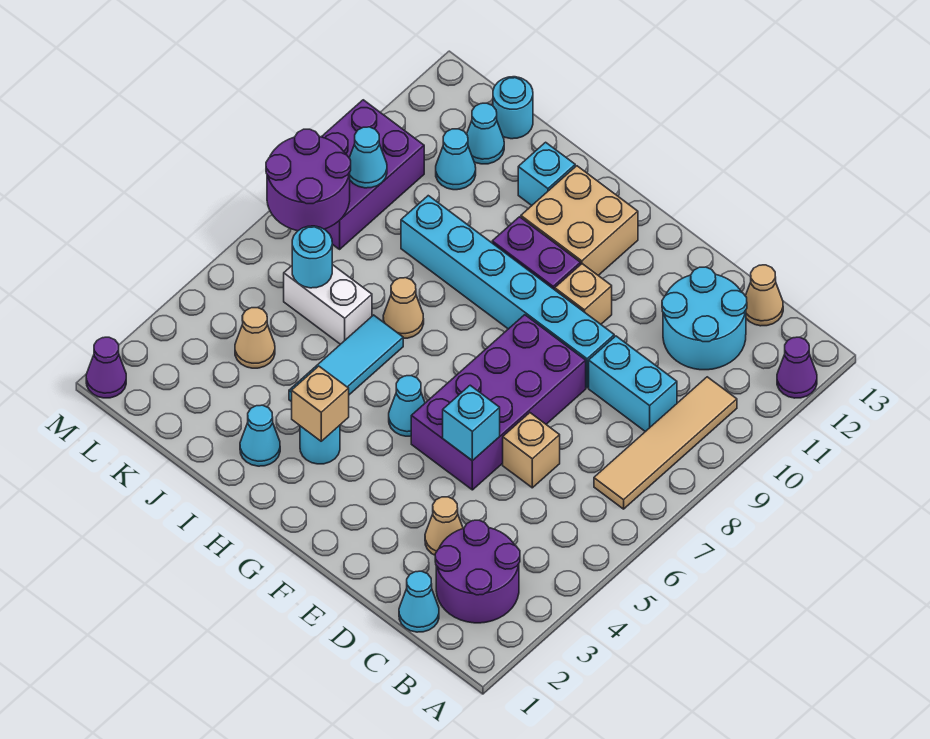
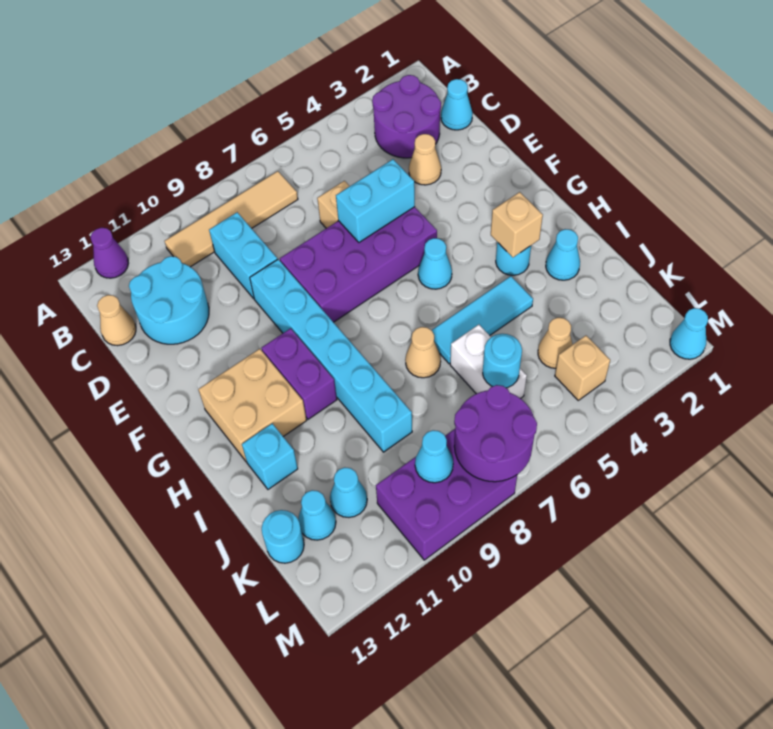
cyan brick E5 level 2 -> cyan brick E5:E6 level 2
tan brick F10 level 1 -> tan brick L4 level 1
purple cone M1 level 1 -> cyan cone M1 level 1

